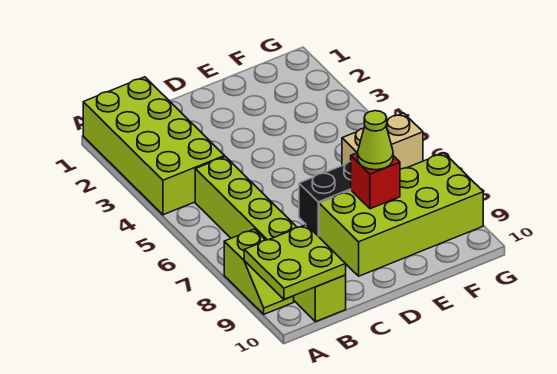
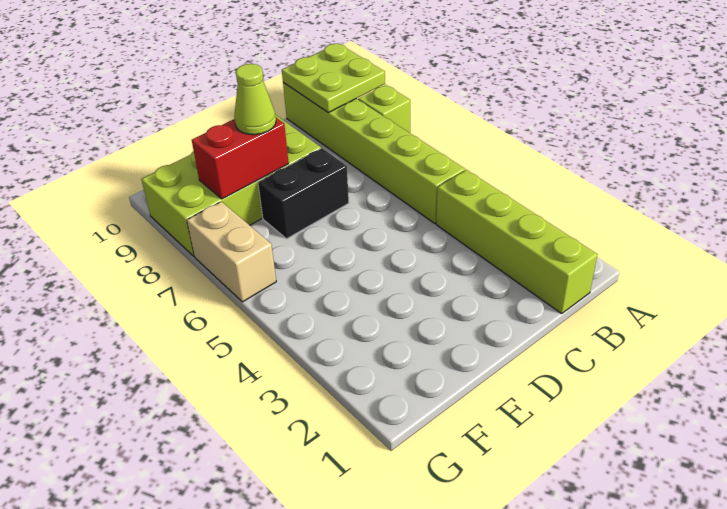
lime brick A1:B4 level 1 -> lime brick B1:B4 level 1
red brick E8 level 2 -> red brick E8:F8 level 2
tan brick F6:G6 level 1 -> tan brick G6:G7 level 1

